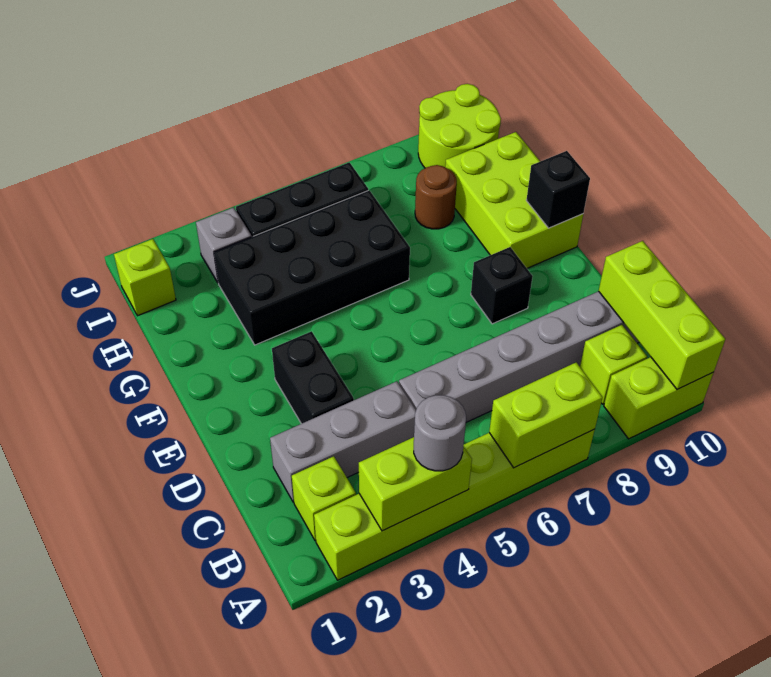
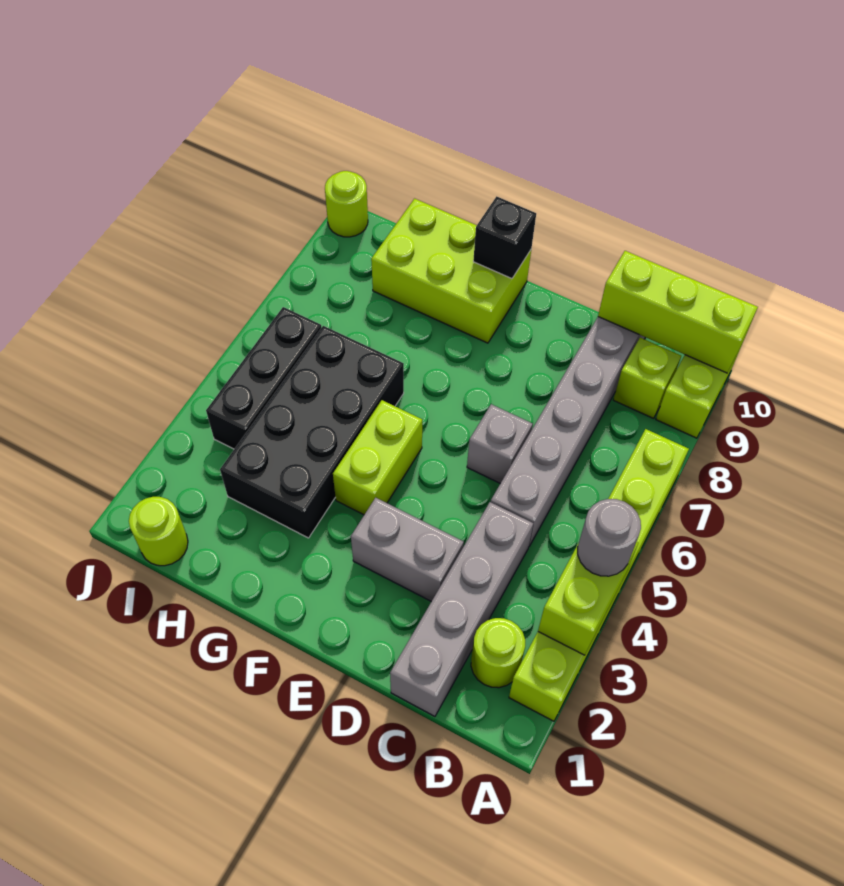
lime brick A6:A7 level 2 -> lime brick F4:F5 level 1
lime brick B2 level 1 -> lime round brick B2 level 1
grey brick C2:C4 level 1 -> grey brick C1:C4 level 1
black brick D3:E3 level 1 -> grey brick D3:E3 level 1
black brick E8 level 1 -> none
brown round brick H8 level 1 -> none
lime brick I1 level 1 -> lime round brick I1 level 1
grey brick I3 level 1 -> grey brick D6 level 1
lime round brick I9:J10 level 1 -> lime round brick J10 level 1

